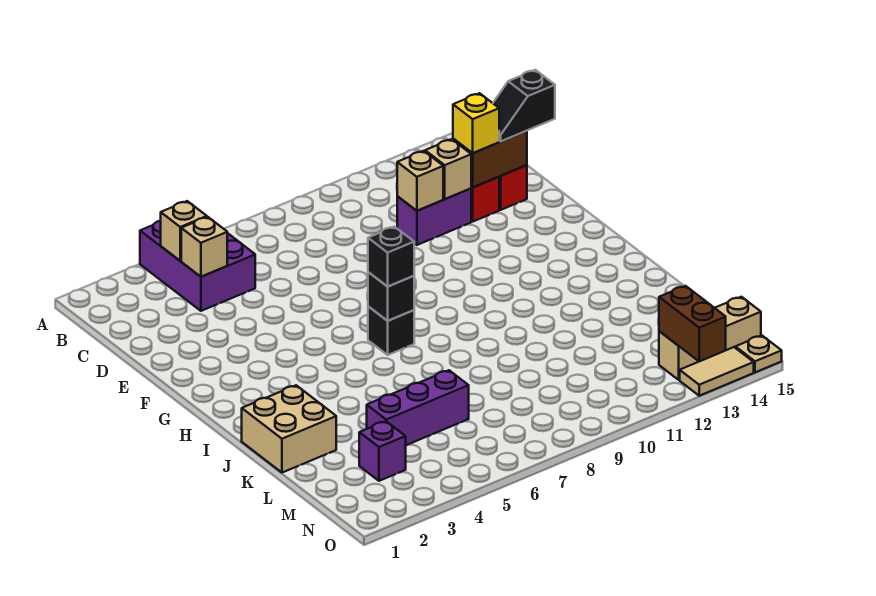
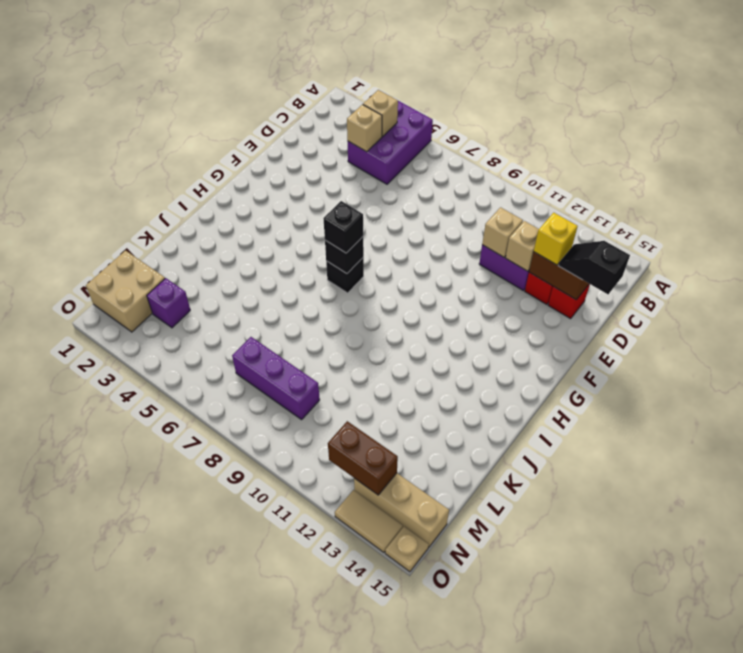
tan brick J1:K2 level 1 -> tan brick M1:N2 level 1
purple brick L4:L6 level 1 -> purple brick M7:M9 level 1
brown brick N13:O13 level 2 -> brown brick N12:N13 level 2

